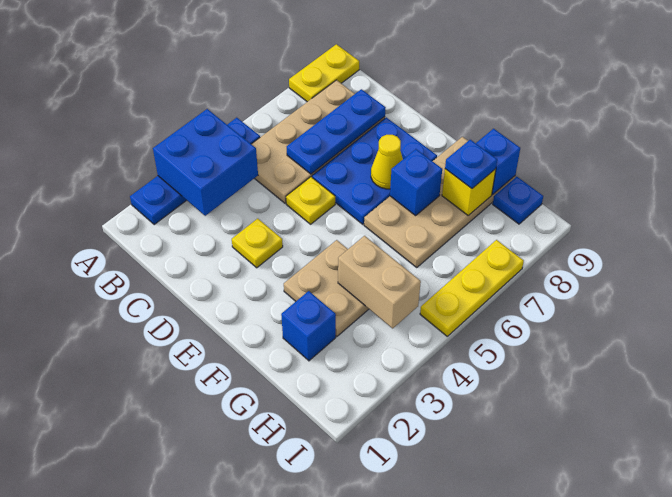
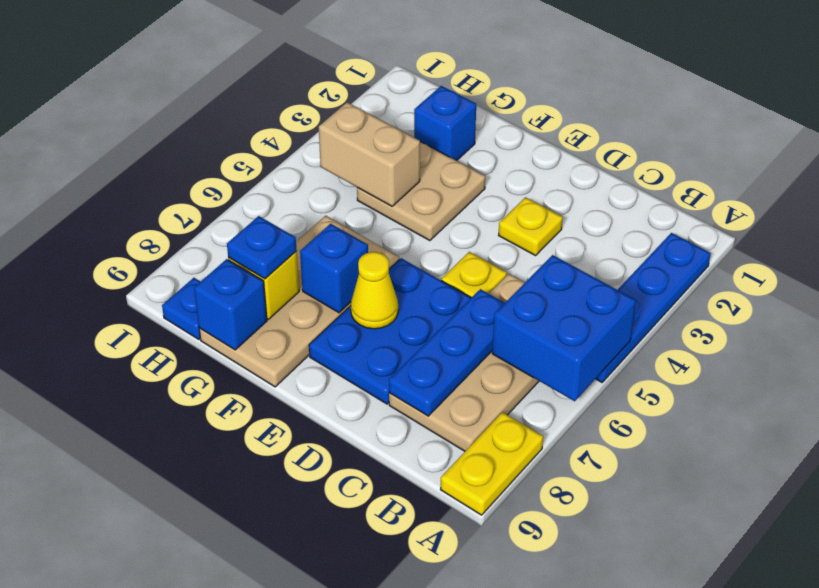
blue brick A3:B4 level 2 -> blue brick A5:B6 level 2
yellow plate I5:I7 level 1 -> none

